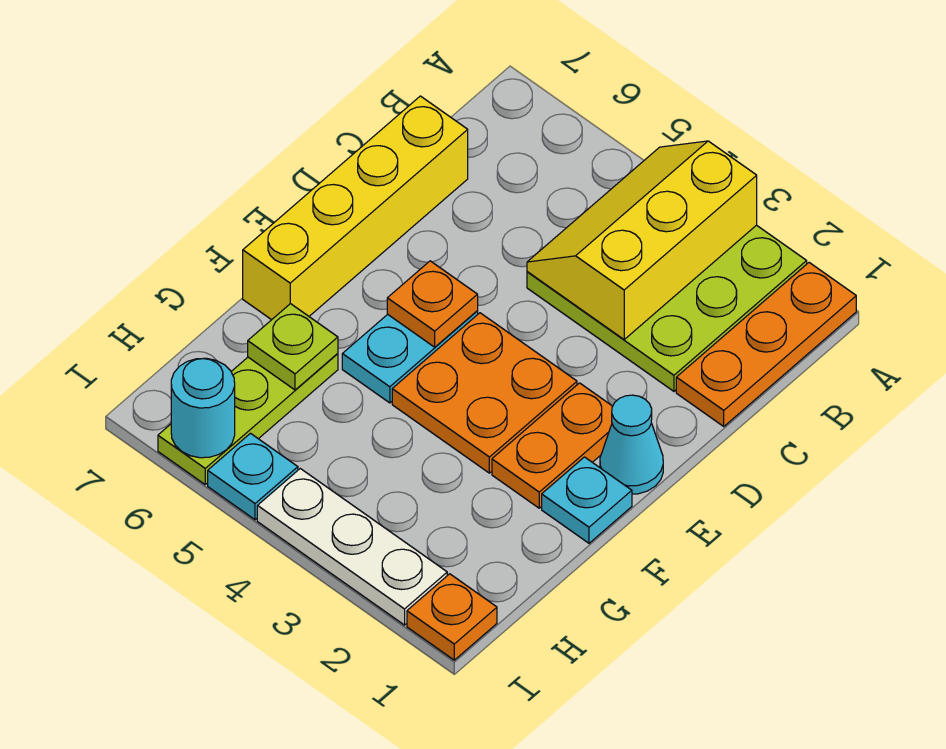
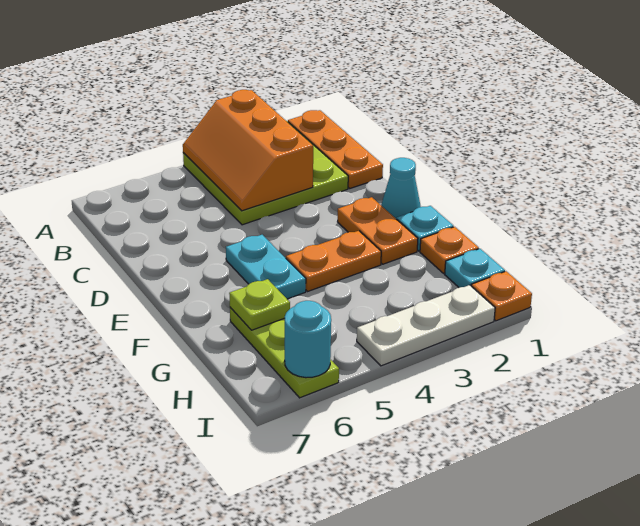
yellow slope A3:C4 level 2 top 3 -> orange slope A3:C4 level 2 top 3
yellow brick C7:F7 level 1 -> none
orange plate E3:F4 level 1 -> orange plate F3:F4 level 1
orange plate E5 level 2 -> orange plate G1 level 1
cyan plate I5 level 1 -> cyan plate H1 level 1

